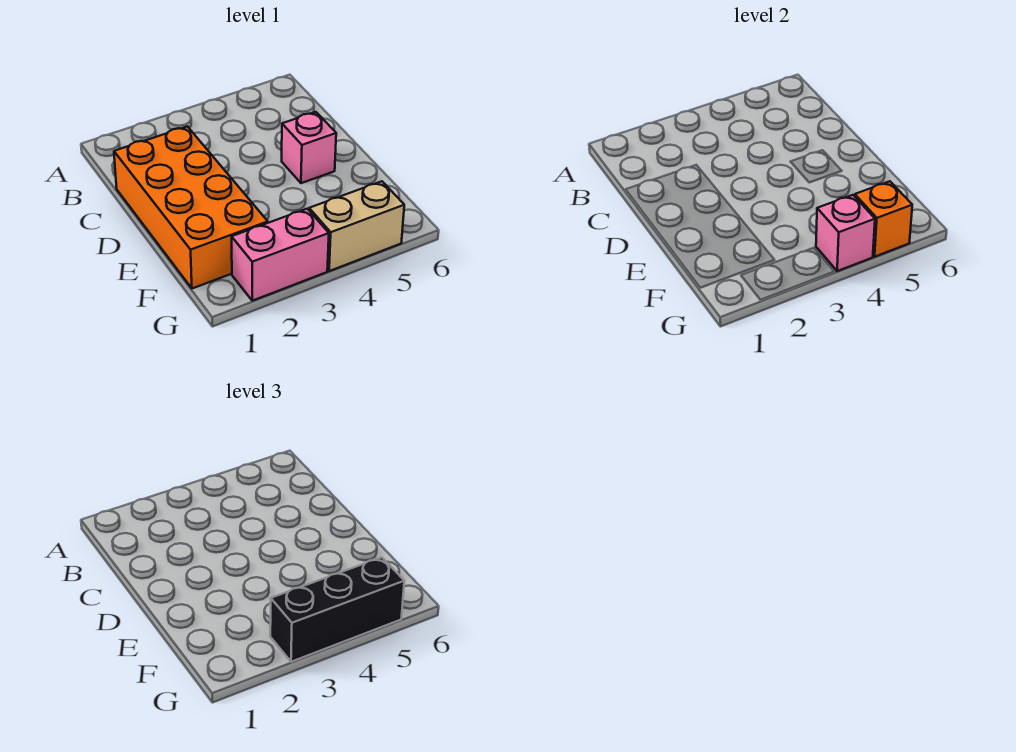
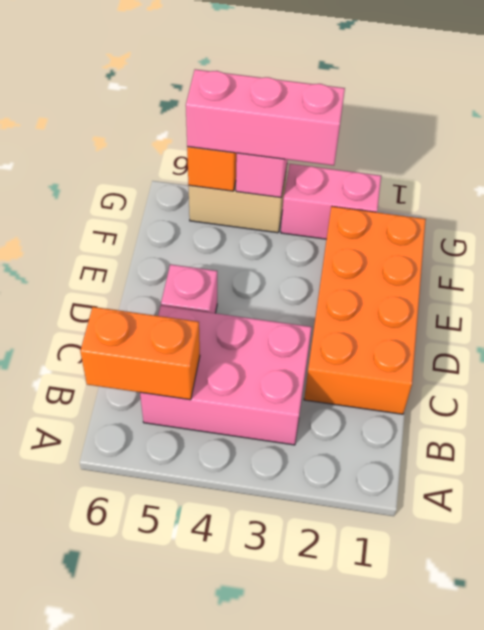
none -> pink brick B3:C5 level 1
none -> orange brick B5:B6 level 2
black brick G3:G5 level 3 -> pink brick G3:G5 level 3

